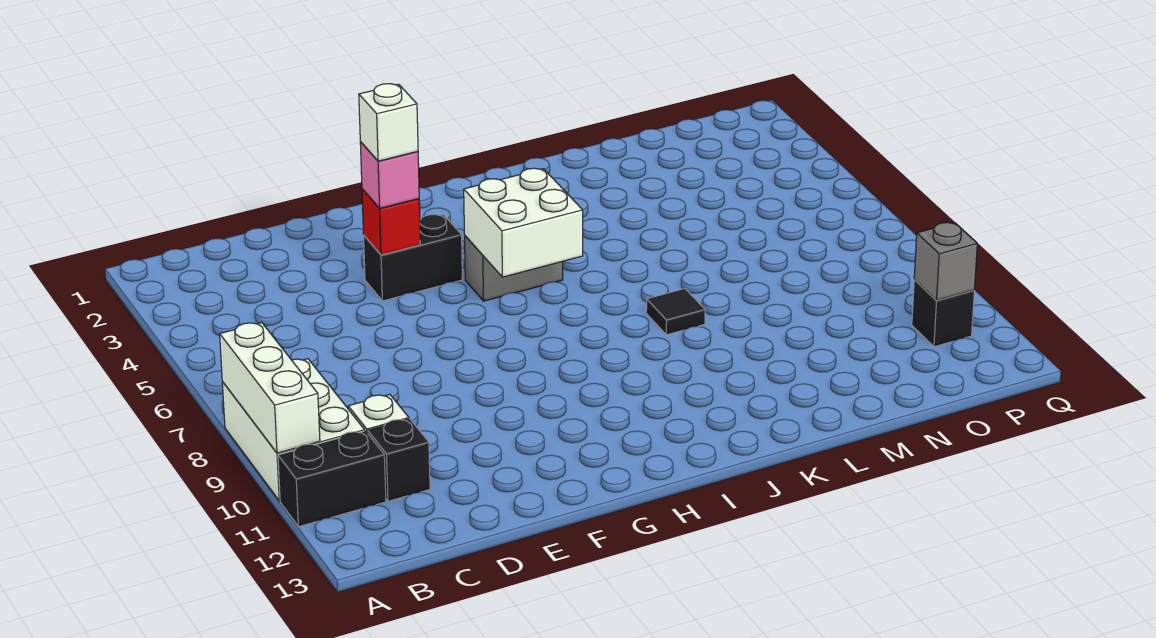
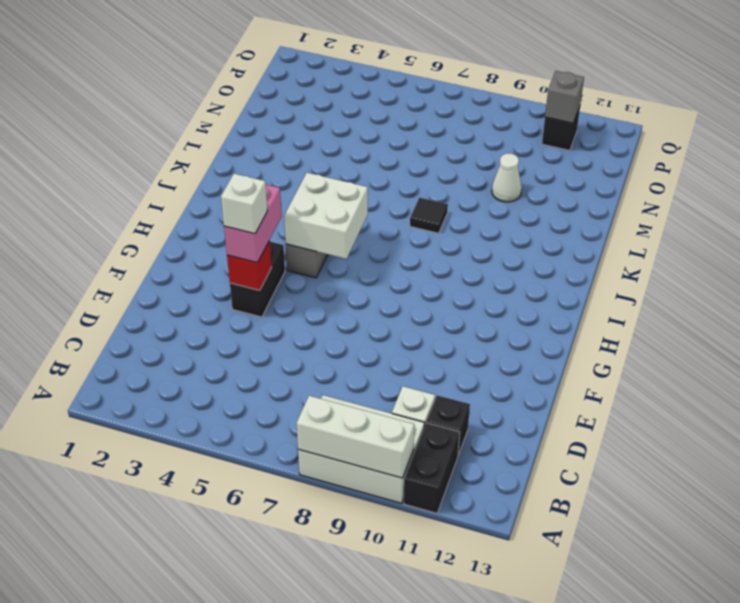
pink brick F4 level 3 -> pink brick F4:G4 level 3
none -> white cone M10 level 1

